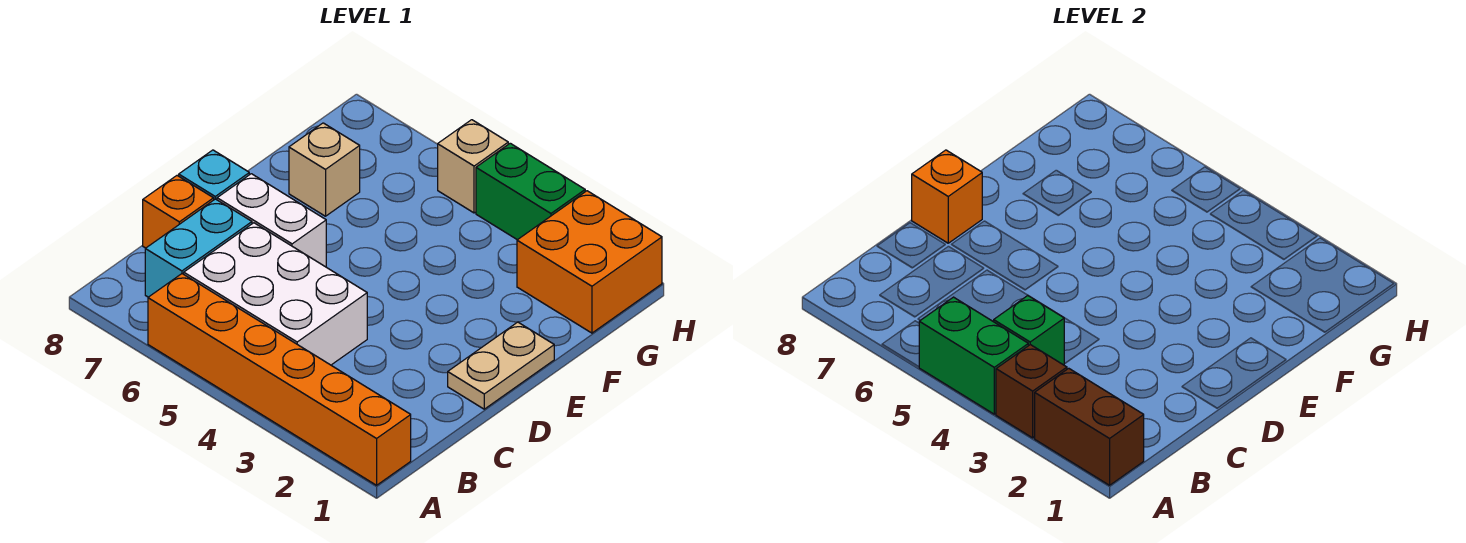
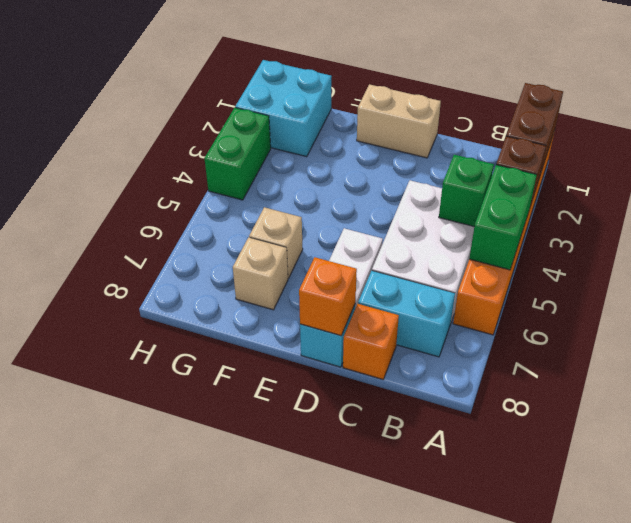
tan plate D1:E1 level 1 -> tan brick D1:E1 level 1
orange brick G1:H2 level 1 -> cyan brick G1:H2 level 1
tan brick H5 level 1 -> tan brick F6 level 1

